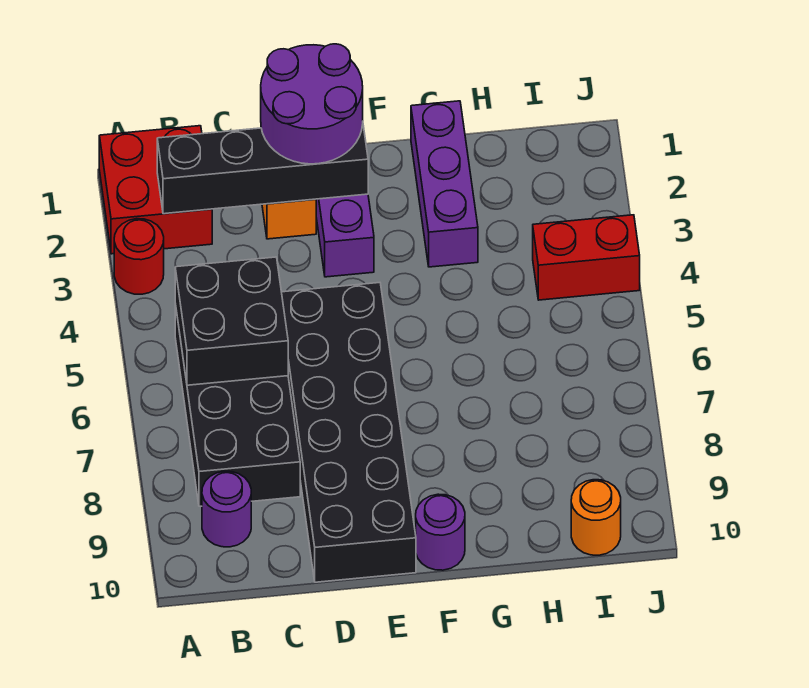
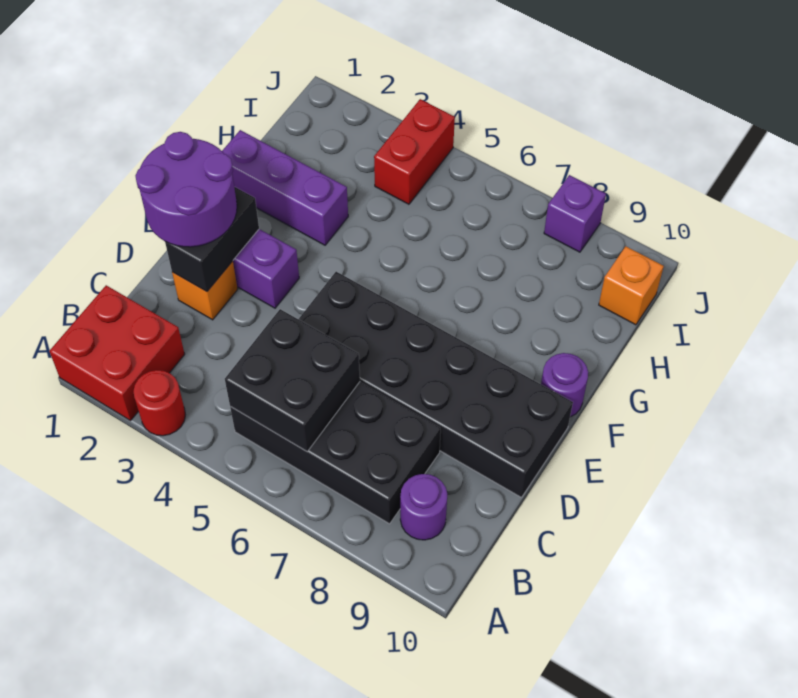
black brick B2:E2 level 2 -> black brick D2:E2 level 2
orange round brick I10 level 1 -> orange brick I10 level 1
none -> purple brick J8 level 1

